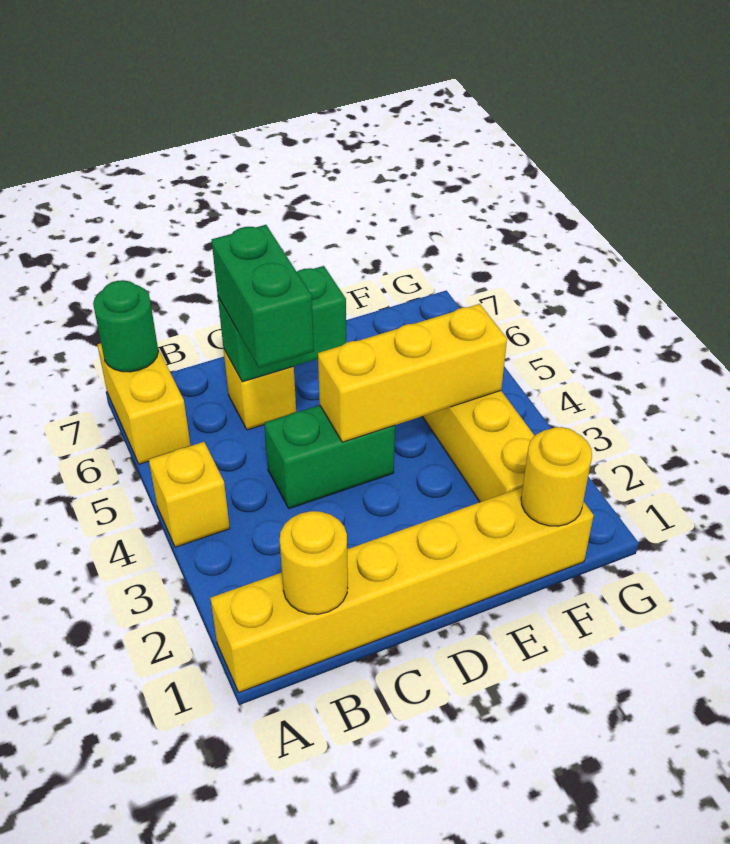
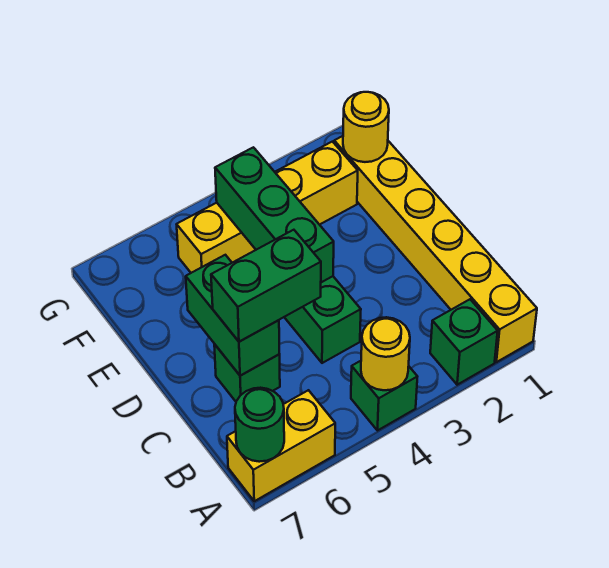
none -> green brick A2 level 1
yellow brick A4 level 1 -> green brick A4 level 1
yellow round brick B1 level 2 -> yellow round brick A4 level 2
yellow brick C6 level 1 -> green brick C6 level 1
yellow brick D4:F4 level 2 -> green brick D4:F4 level 2

